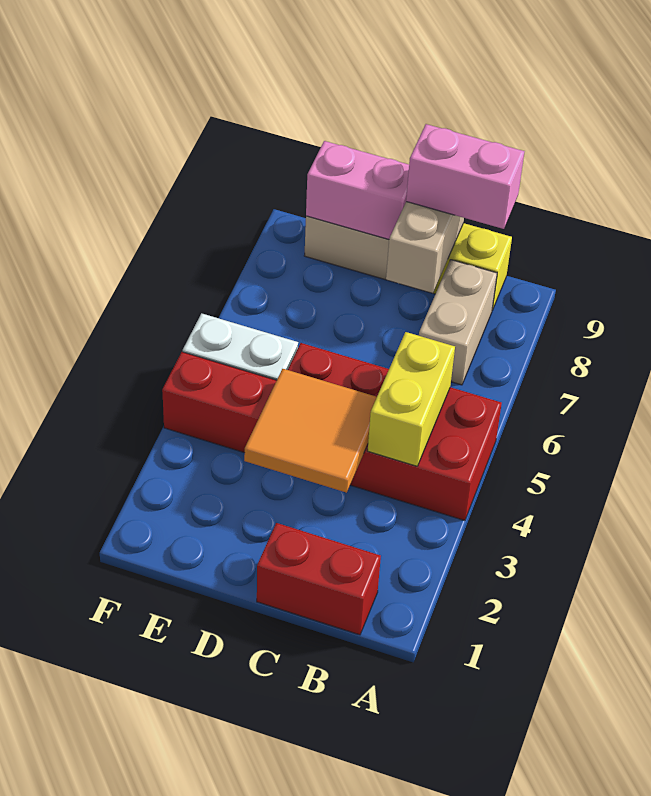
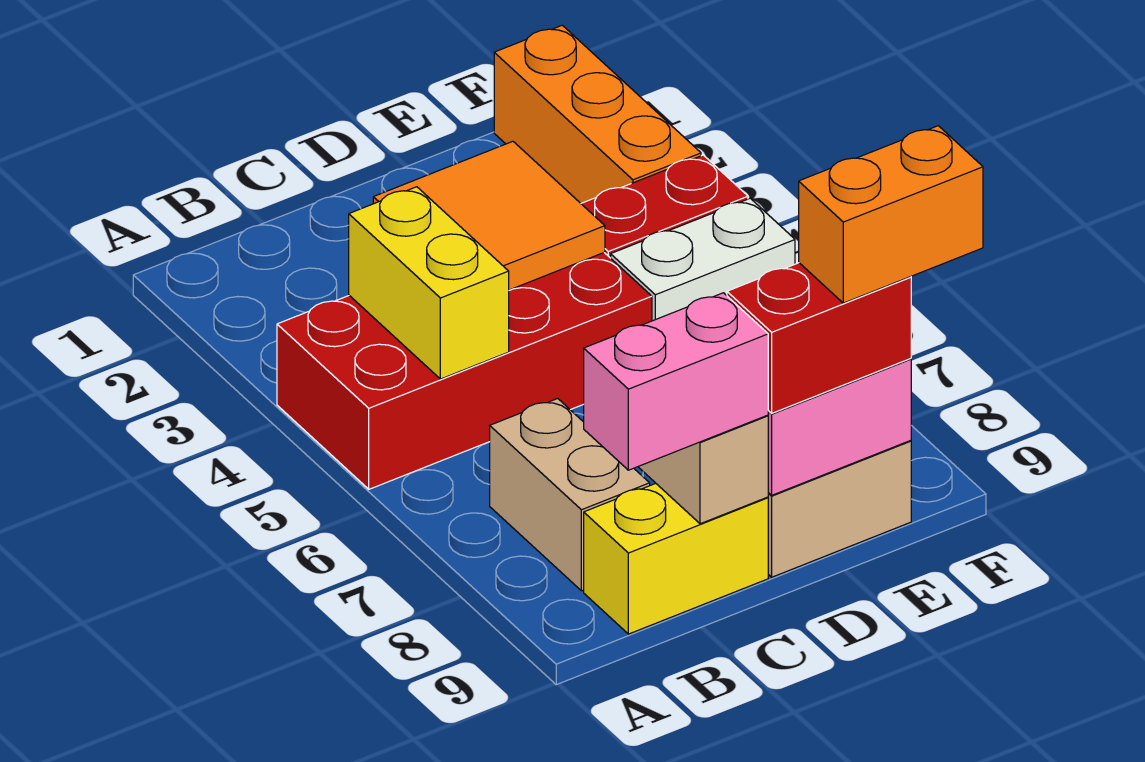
red brick B1:C1 level 1 -> red brick D9:E9 level 3
none -> orange brick E9:F9 level 4
none -> orange brick F1:F3 level 1

